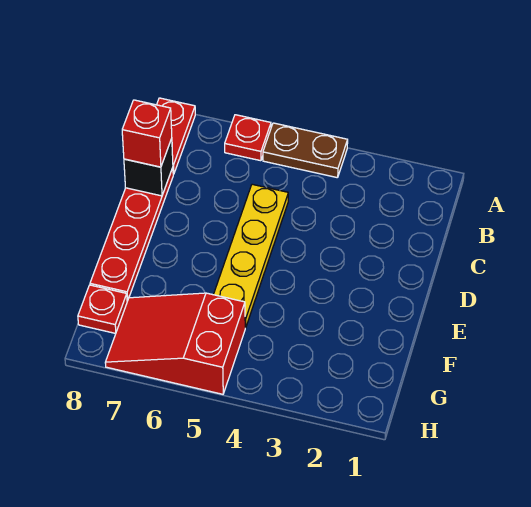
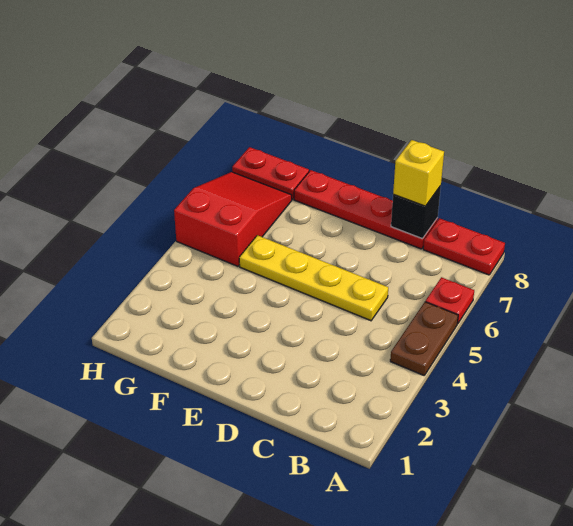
red brick C8 level 3 -> yellow brick C8 level 3
red plate G8 level 1 -> red plate G8:H8 level 1

